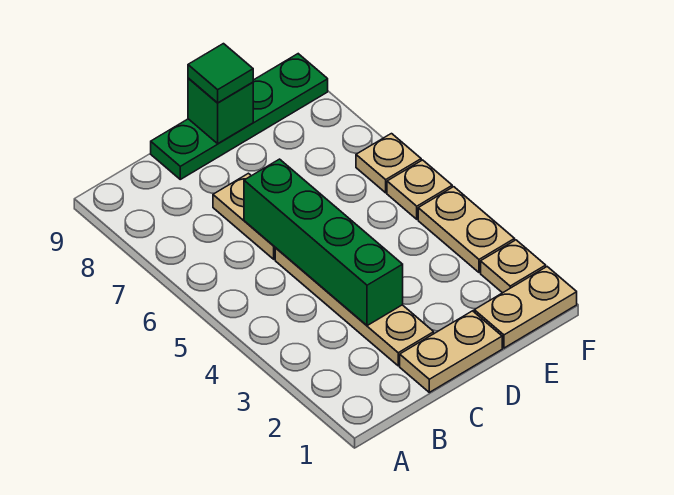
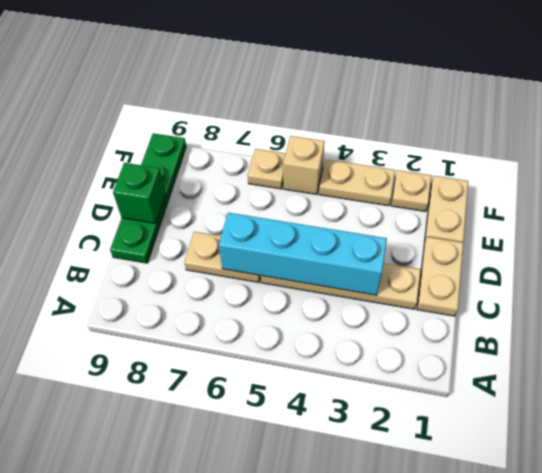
green brick C3:C6 level 2 -> cyan brick C3:C6 level 2
green tile D9 level 3 -> none
tan plate F5 level 1 -> tan brick F5 level 1

